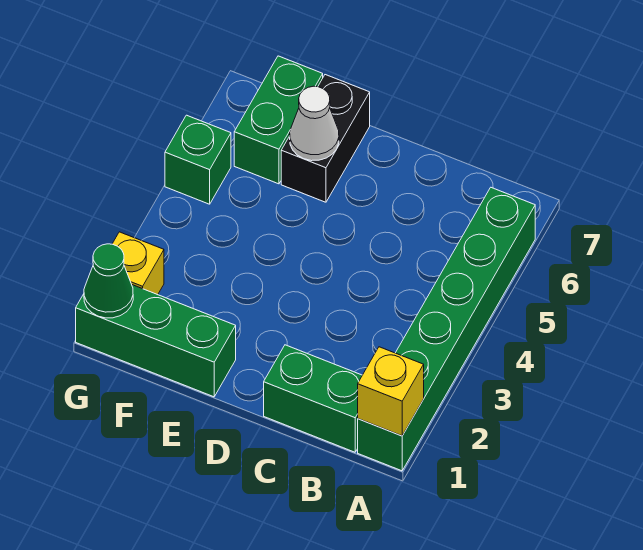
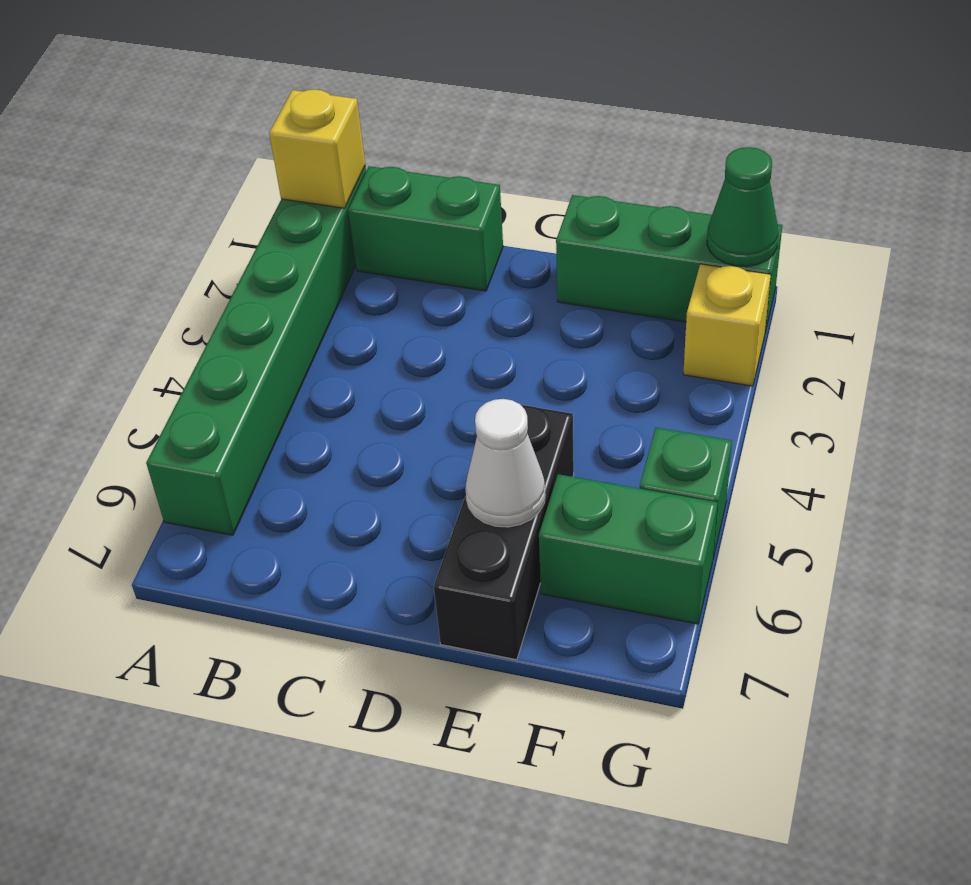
black brick E6:E7 level 1 -> black brick E5:E7 level 1
green brick F6:F7 level 1 -> green brick F6:G6 level 1

